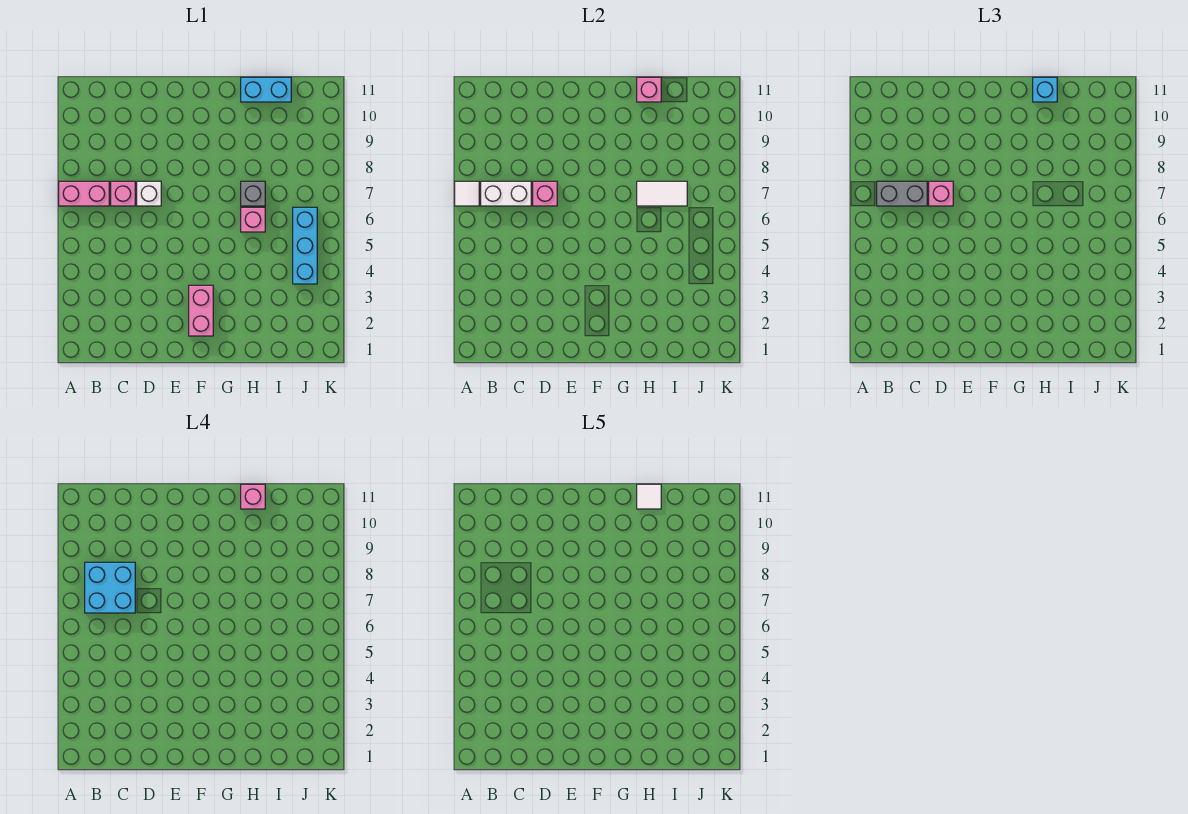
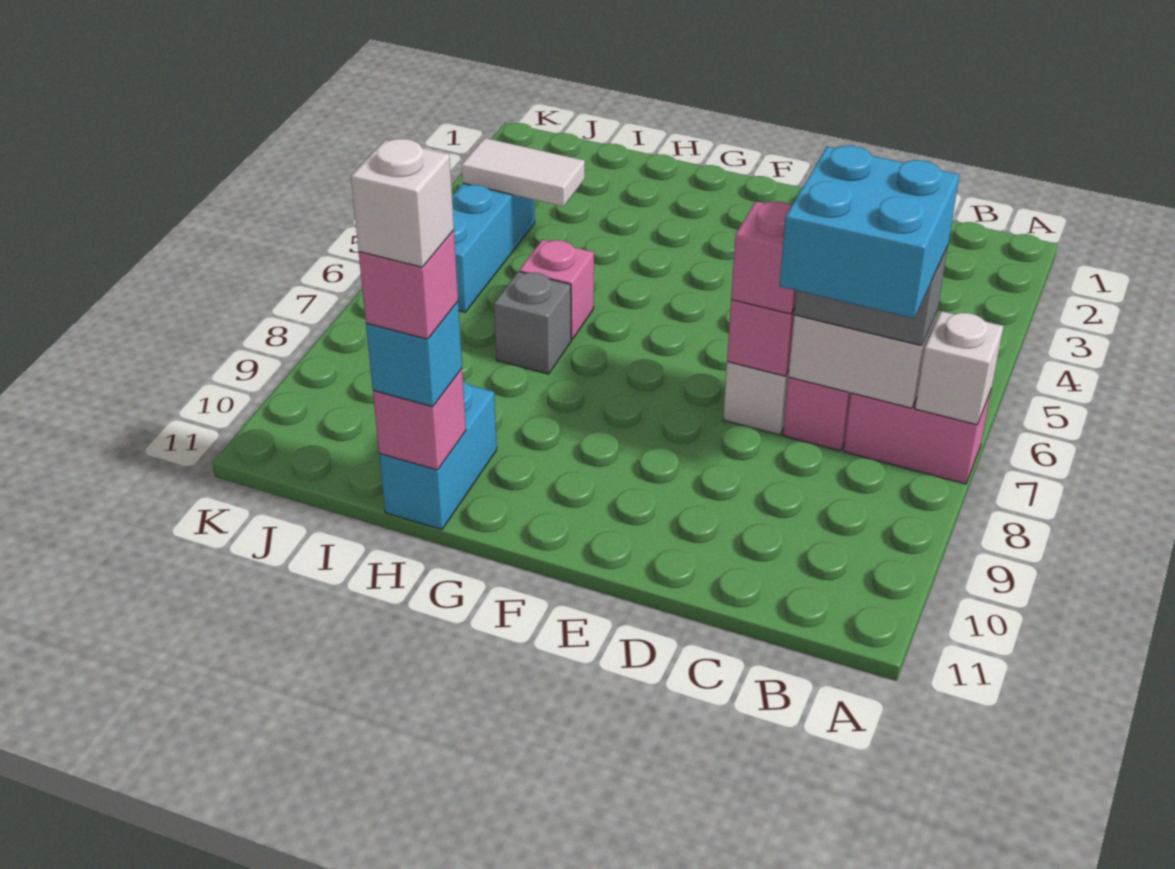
white tile A7 level 2 -> white brick A7 level 2
pink brick F2:F3 level 1 -> none
white tile H7:I7 level 2 -> white tile I4:J4 level 2
cyan brick H11:I11 level 1 -> cyan brick H10:H11 level 1
white tile H11 level 5 -> white brick H11 level 5

